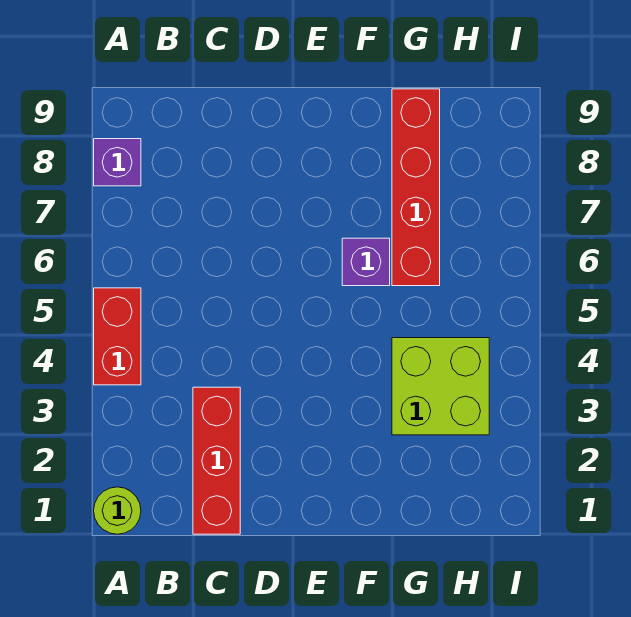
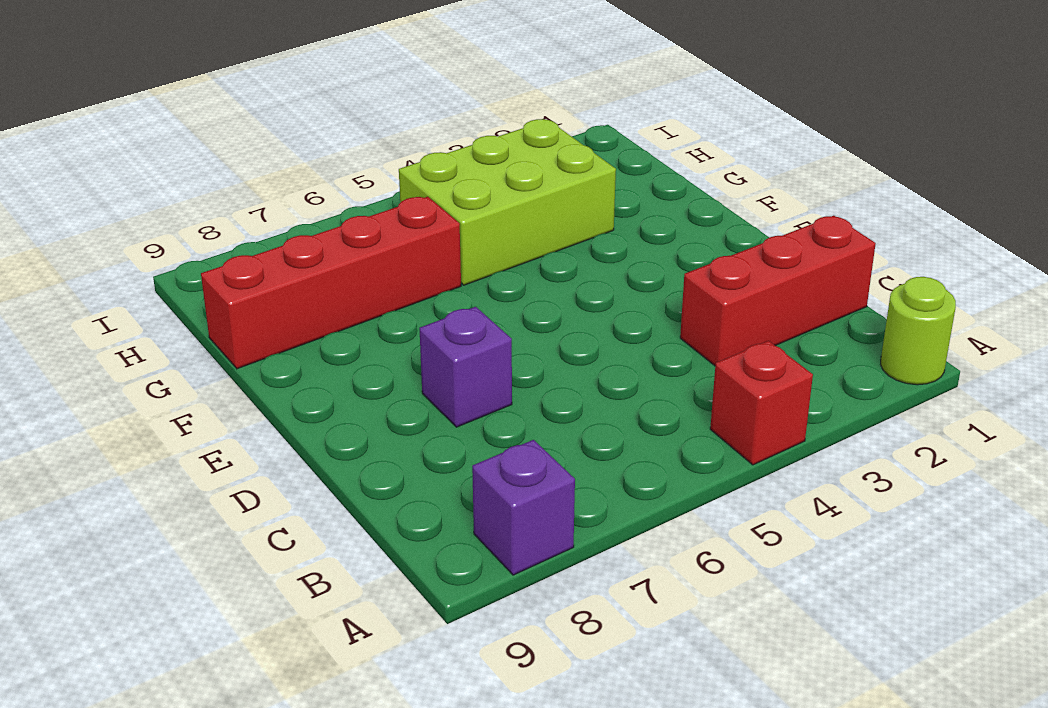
red brick A4:A5 level 1 -> red brick A4 level 1
purple brick F6 level 1 -> purple brick D7 level 1
lime brick G3:H4 level 1 -> lime brick G3:H5 level 1

